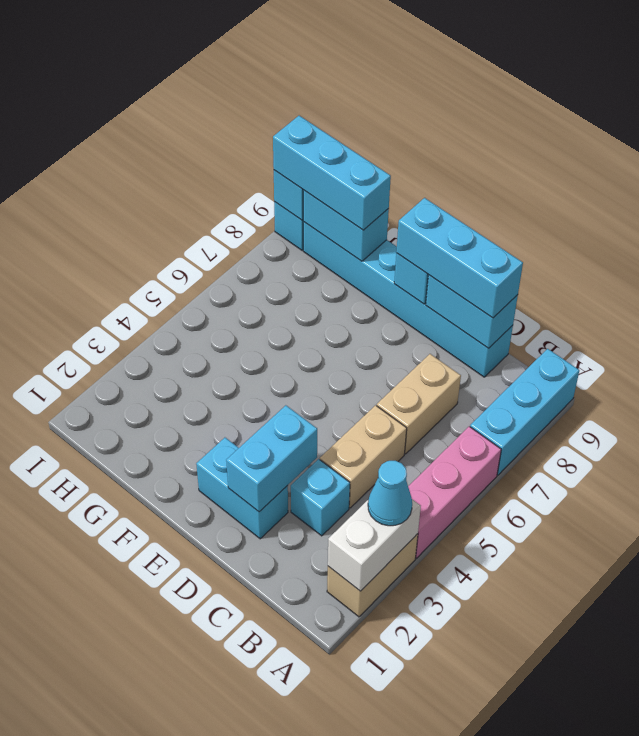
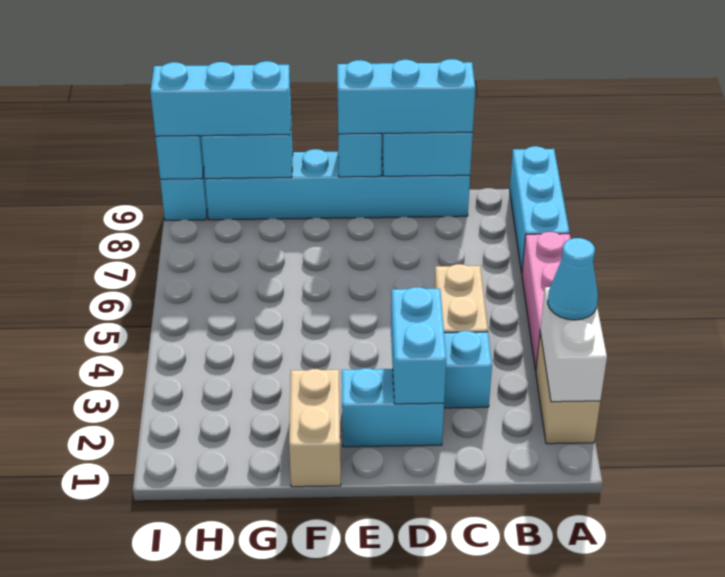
tan brick C6:C7 level 1 -> tan brick F1:F2 level 1

